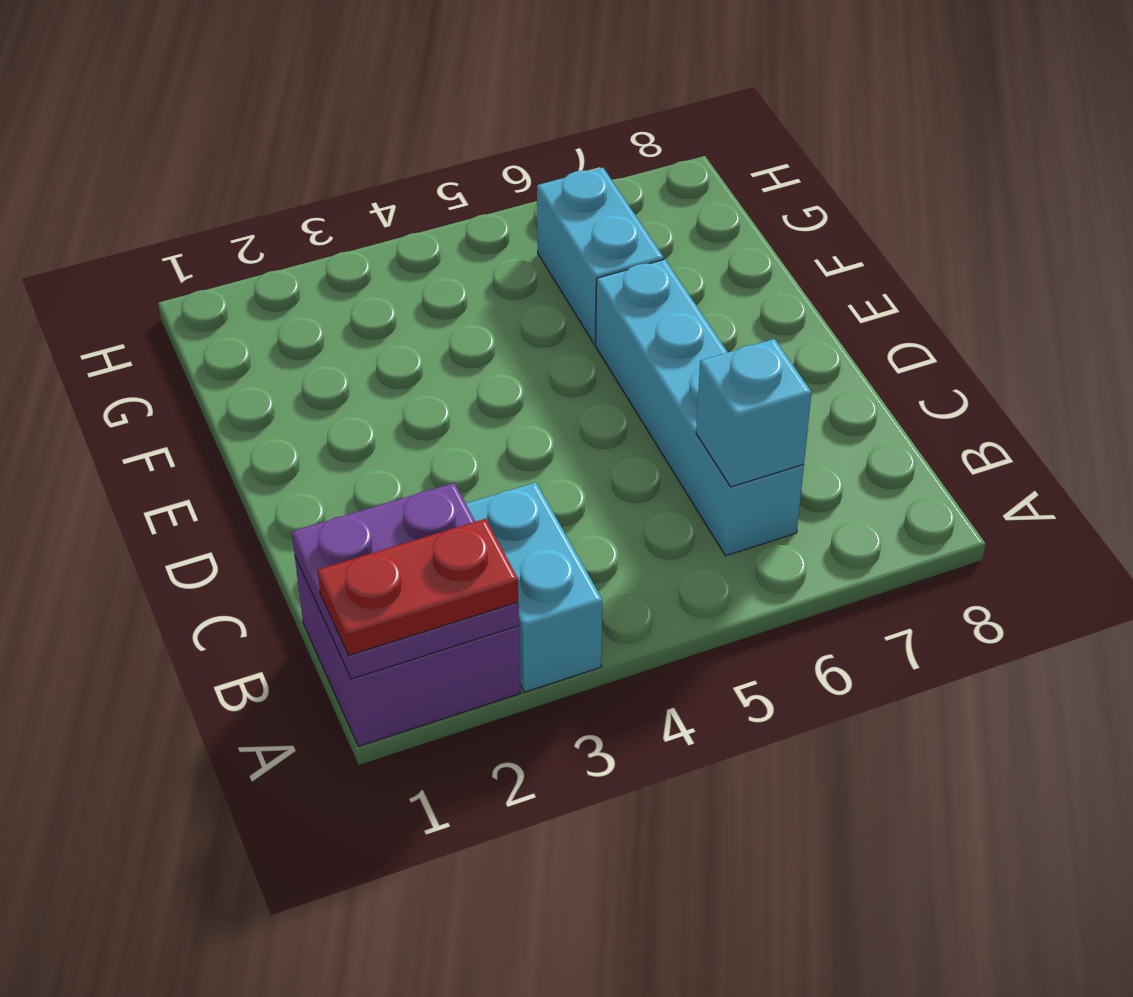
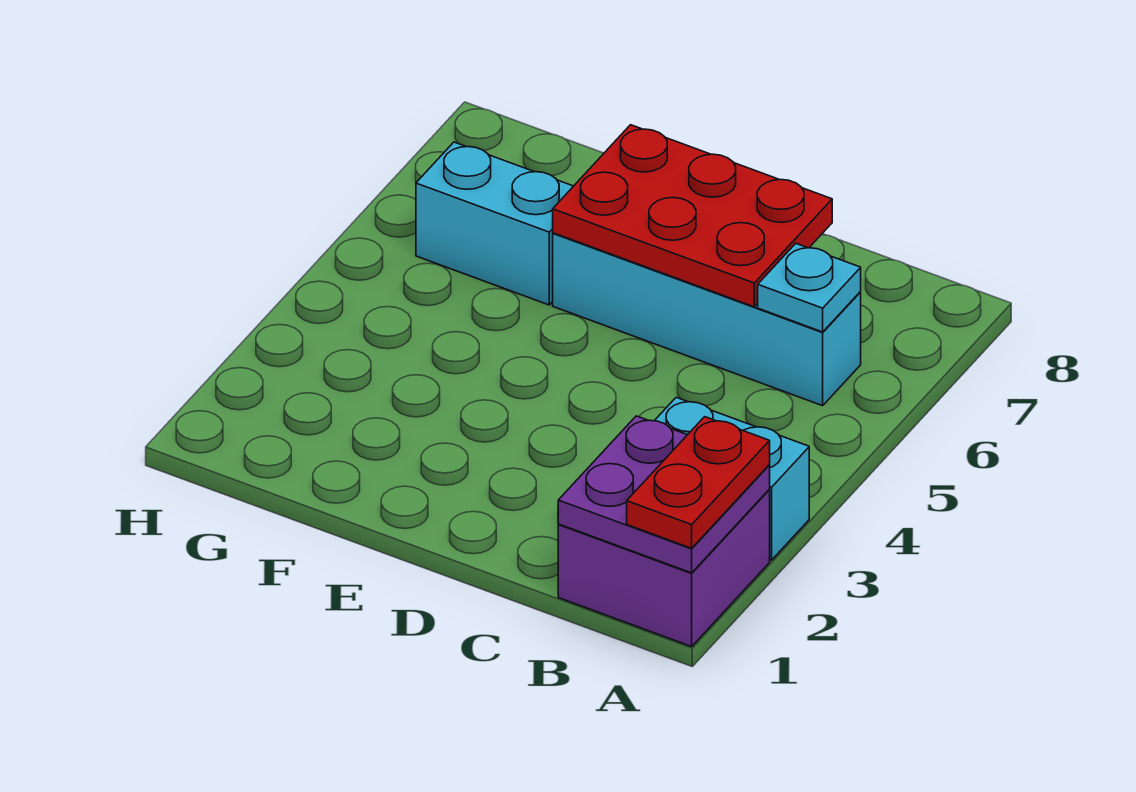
cyan brick B6 level 2 -> cyan plate B6 level 2
none -> red plate C6:E7 level 2

